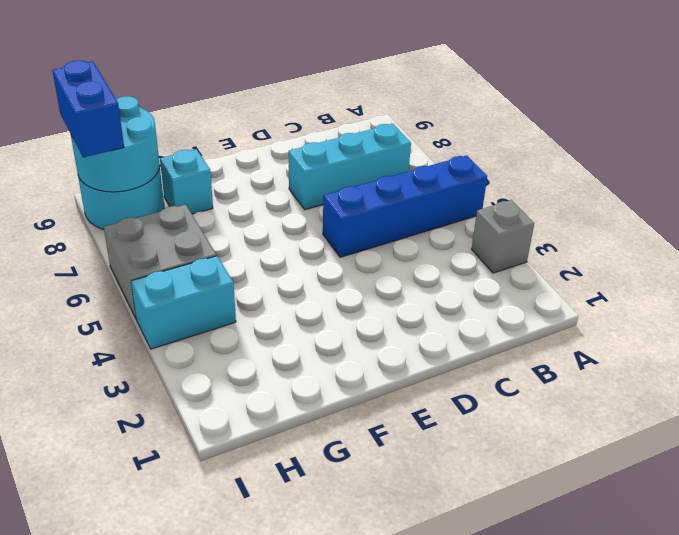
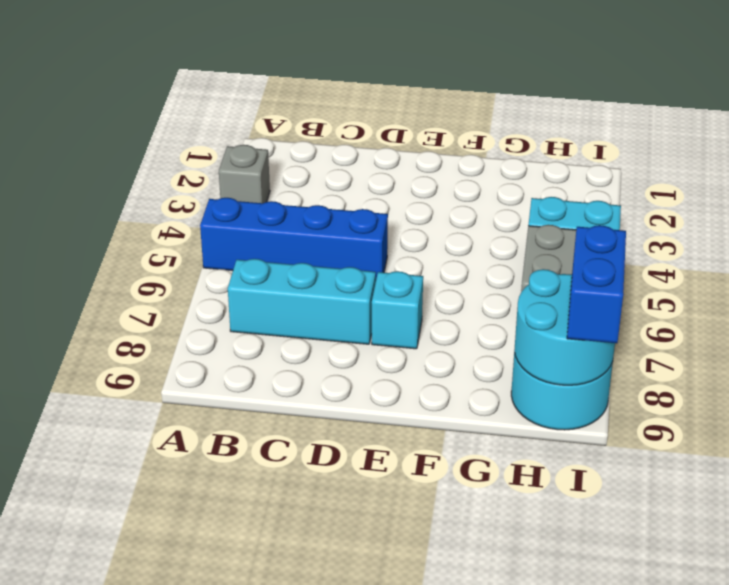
cyan brick G8 level 1 -> cyan brick E7 level 1

